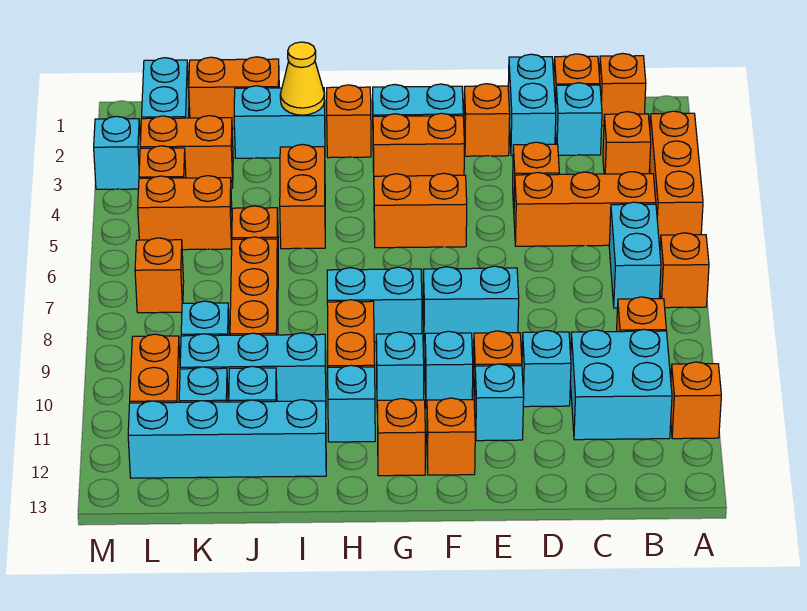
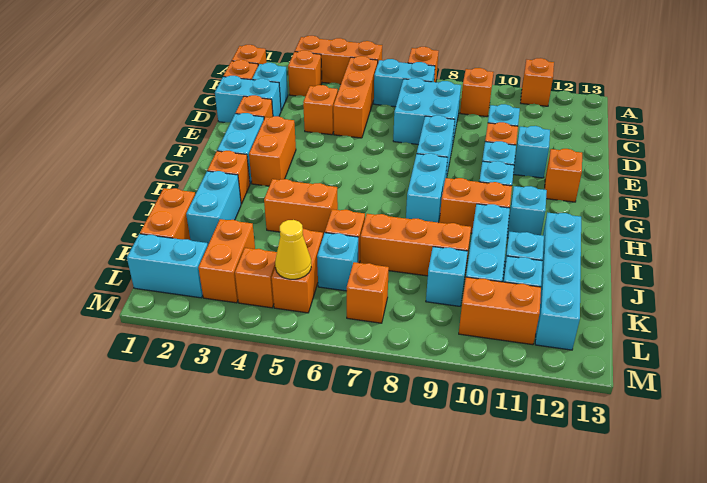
cyan brick B10:C11 level 1 -> cyan brick C7:D8 level 1
orange brick F5:G5 level 1 -> none
orange brick G12 level 1 -> none
yellow cone I2 level 2 -> yellow cone L5 level 2
cyan brick M3 level 1 -> cyan brick K6 level 1

